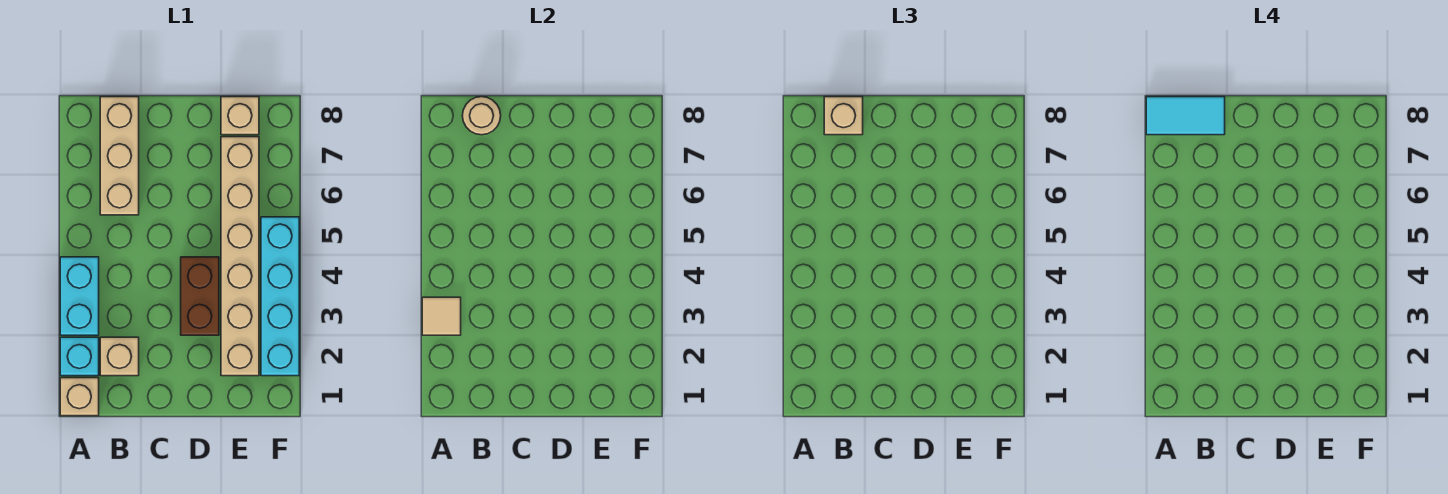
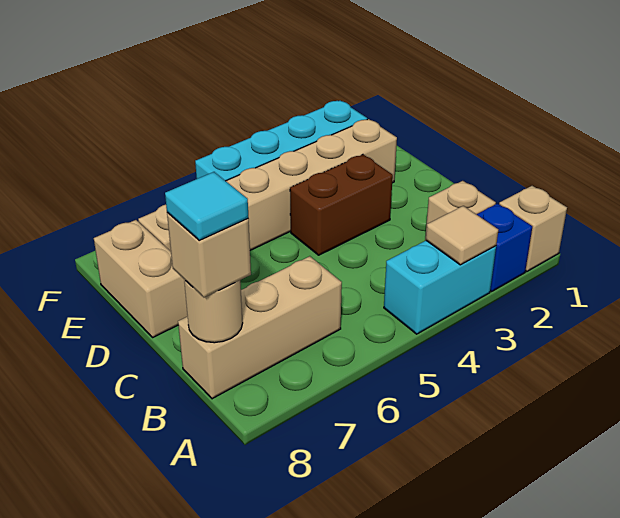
cyan brick A2 level 1 -> blue brick A2 level 1
cyan tile A8:B8 level 4 -> cyan tile B8 level 4
tan brick E8 level 1 -> tan brick D8:E8 level 1

